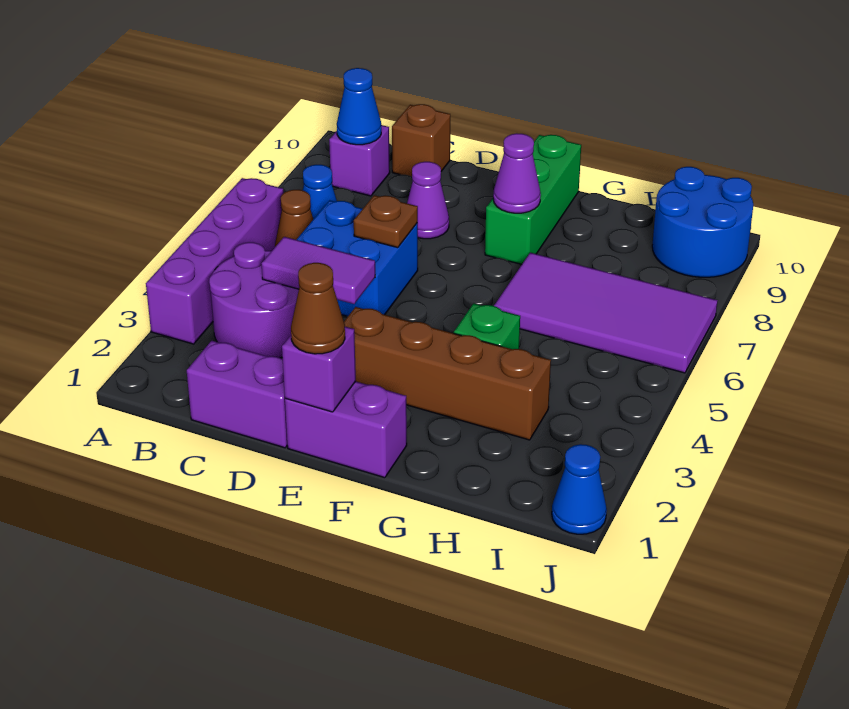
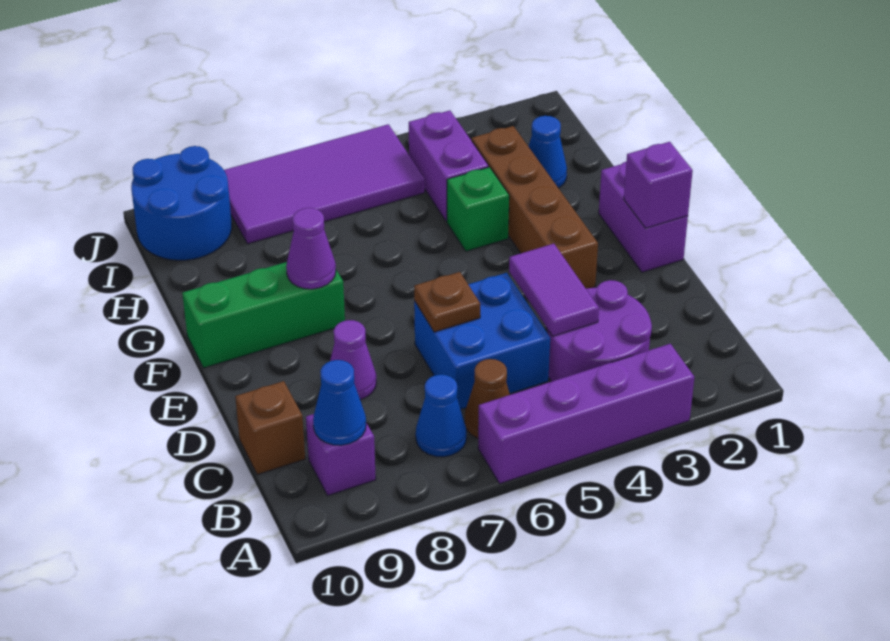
purple brick C1:D1 level 1 -> purple brick H4:I4 level 1
brown cone E1 level 3 -> none
purple tile G6:J7 level 1 -> purple tile I5:J8 level 1
blue cone J1 level 1 -> blue cone H2 level 1

